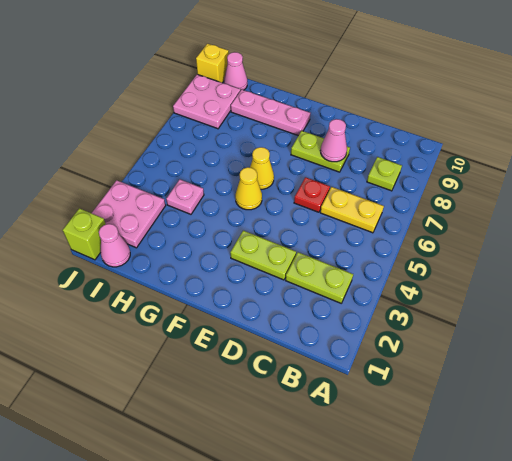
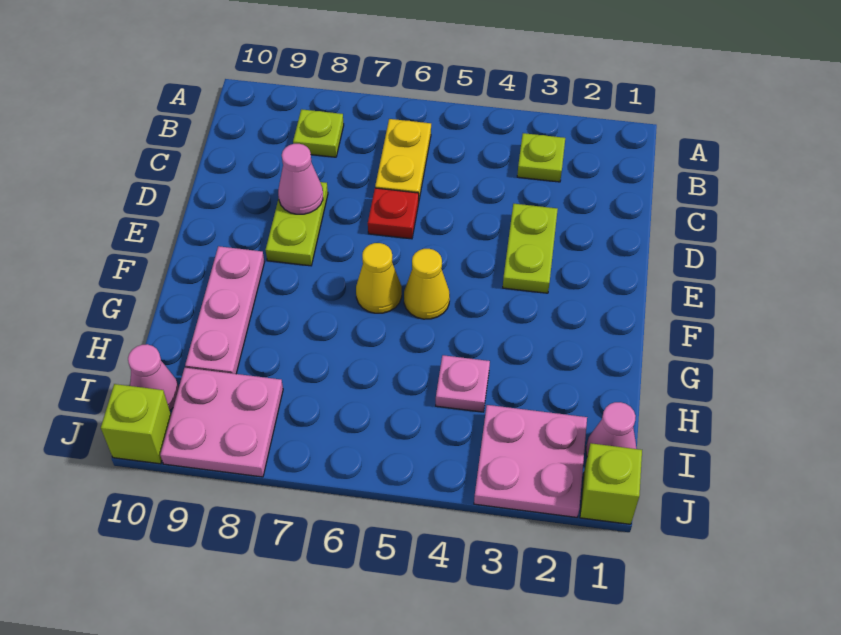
lime plate B3:C3 level 1 -> lime plate B3 level 1
yellow brick J10 level 1 -> lime brick J10 level 1

